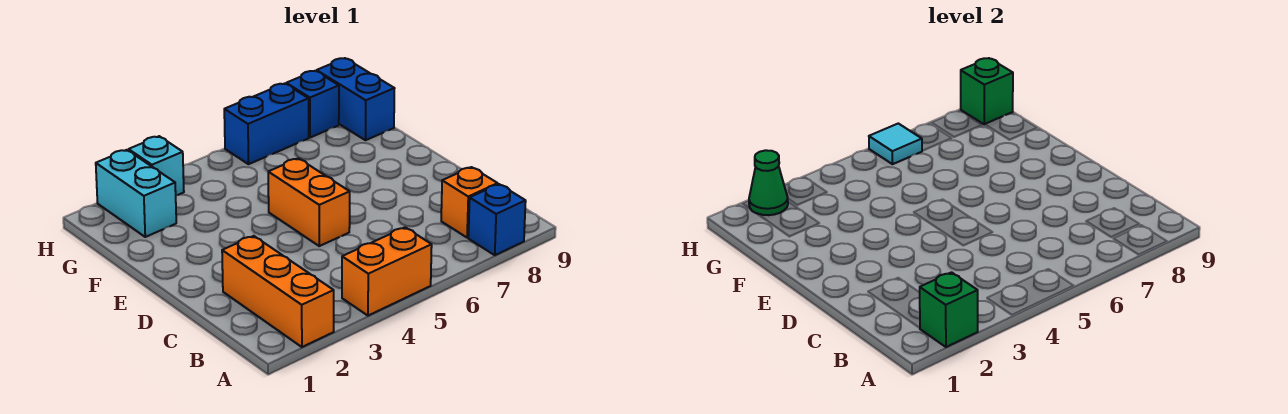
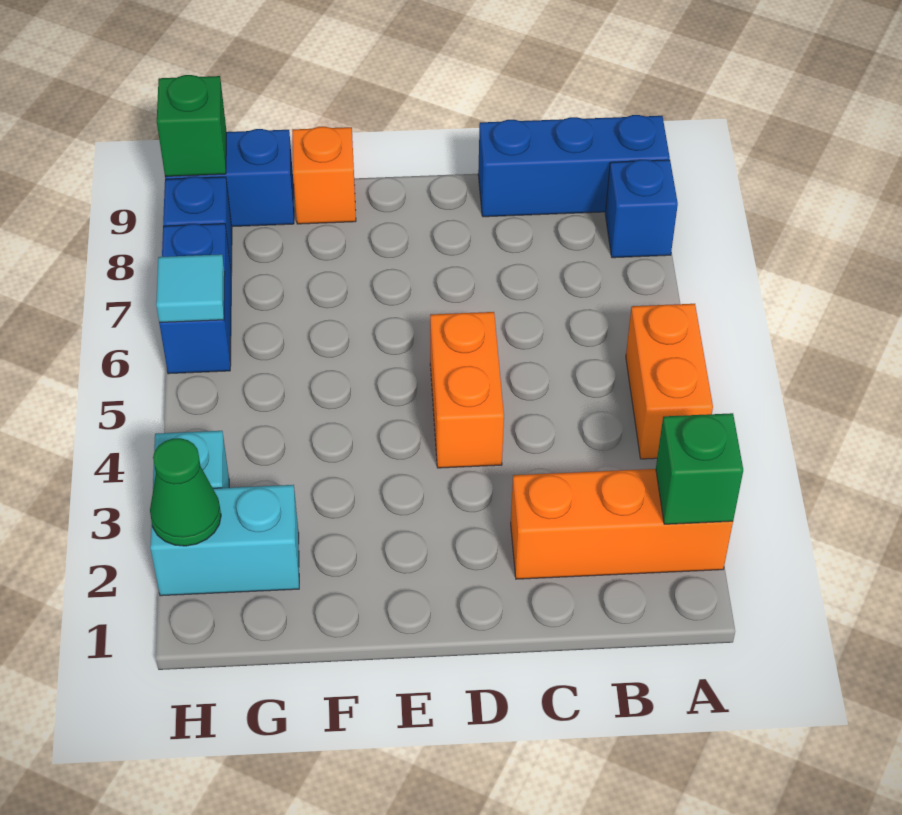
none -> blue brick A9:C9 level 1
orange brick B8 level 1 -> orange brick F9 level 1
orange brick D5:E5 level 1 -> orange brick D4:D5 level 1

